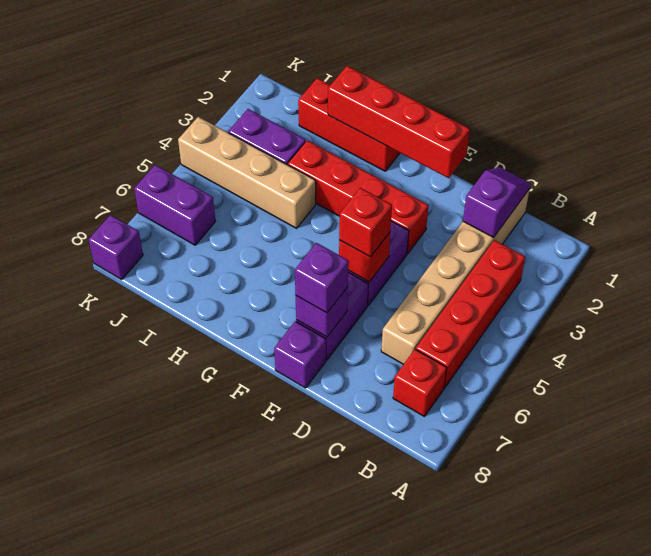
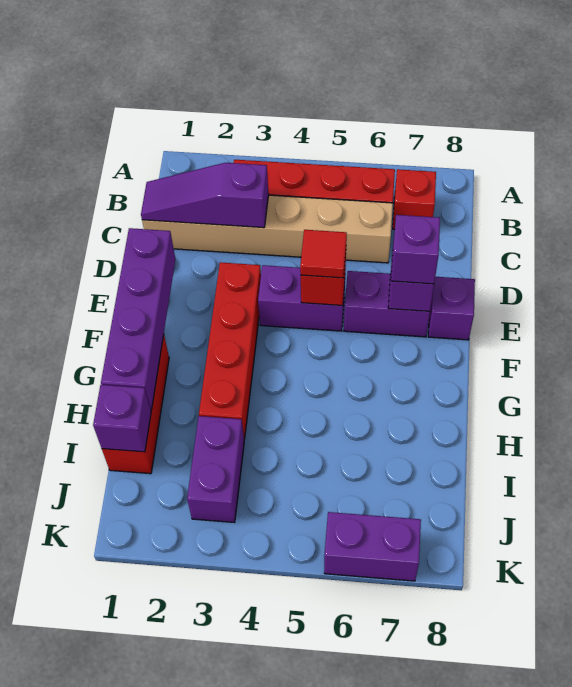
purple slope C1:C2 level 2 top 2 -> purple slope C1:C3 level 2 top 3
red brick E1:H1 level 2 -> purple brick E1:H1 level 2
red brick E5 level 3 -> red tile E5 level 3
tan brick H4:K4 level 1 -> none
purple brick J6:K6 level 1 -> purple brick K6:K7 level 1
purple brick K8 level 1 -> purple brick I1 level 2

